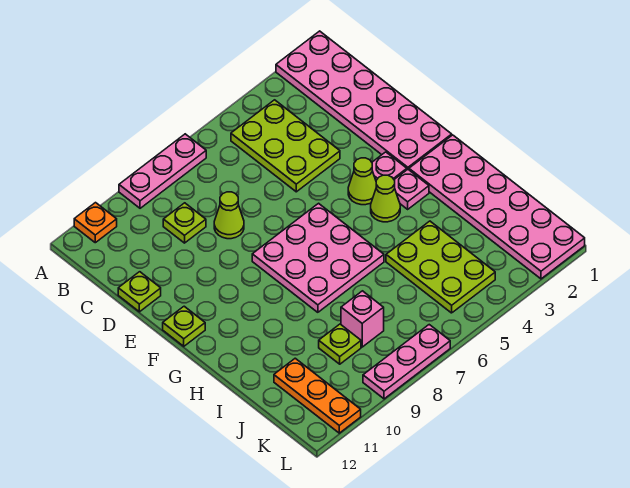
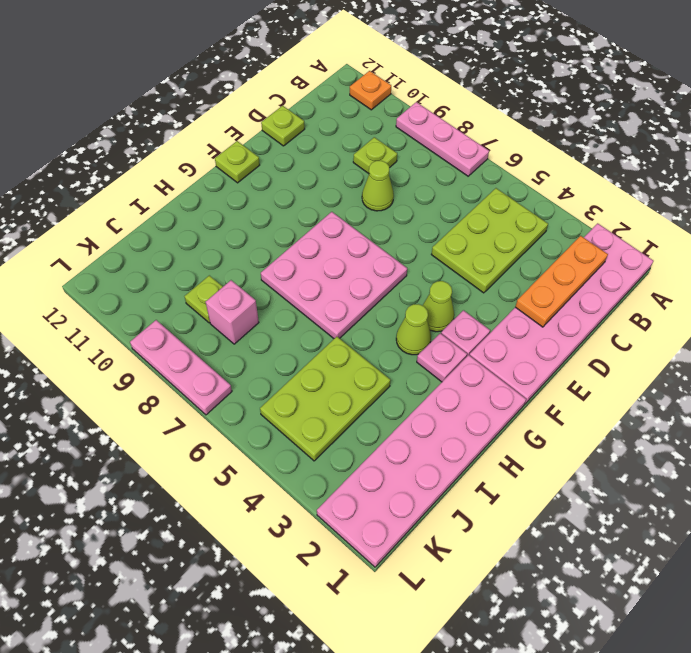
orange plate J11:L11 level 1 -> orange plate B2:D2 level 2

